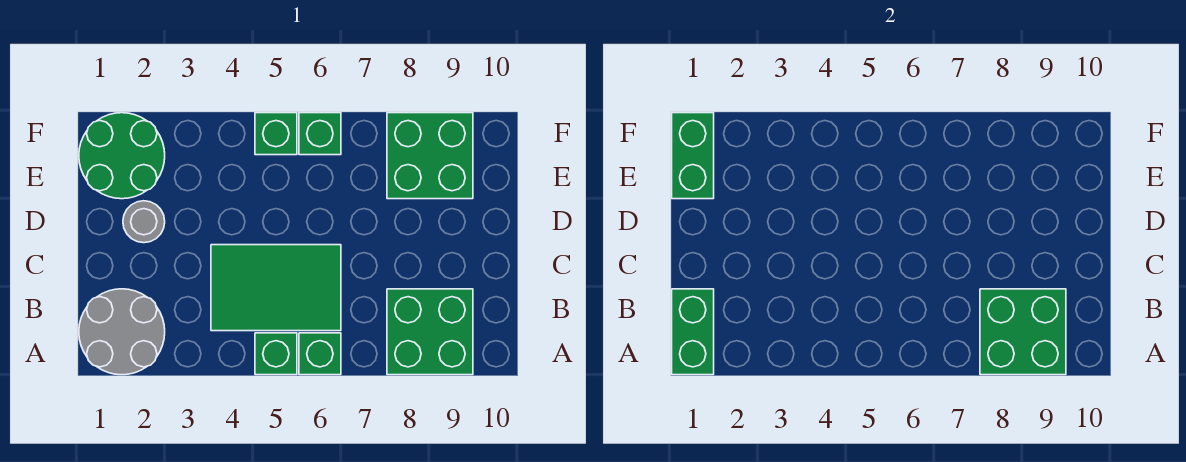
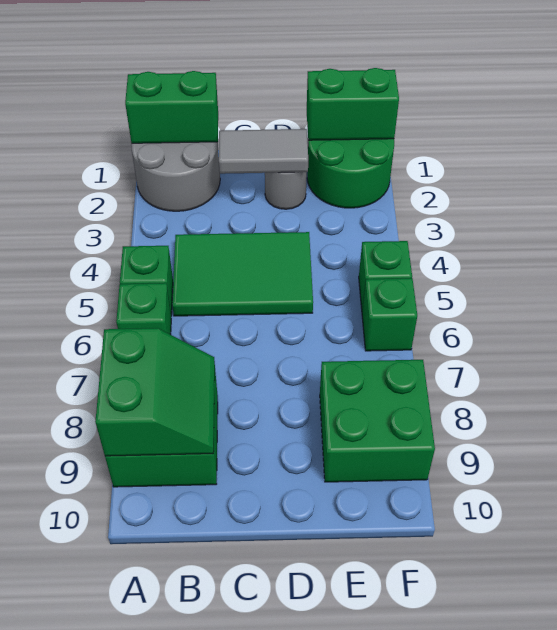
green brick A8:B9 level 2 -> green slope A8:B9 level 2 top A
green tile B4:C6 level 1 -> green tile B4:D5 level 1
none -> grey tile C2:D2 level 2

